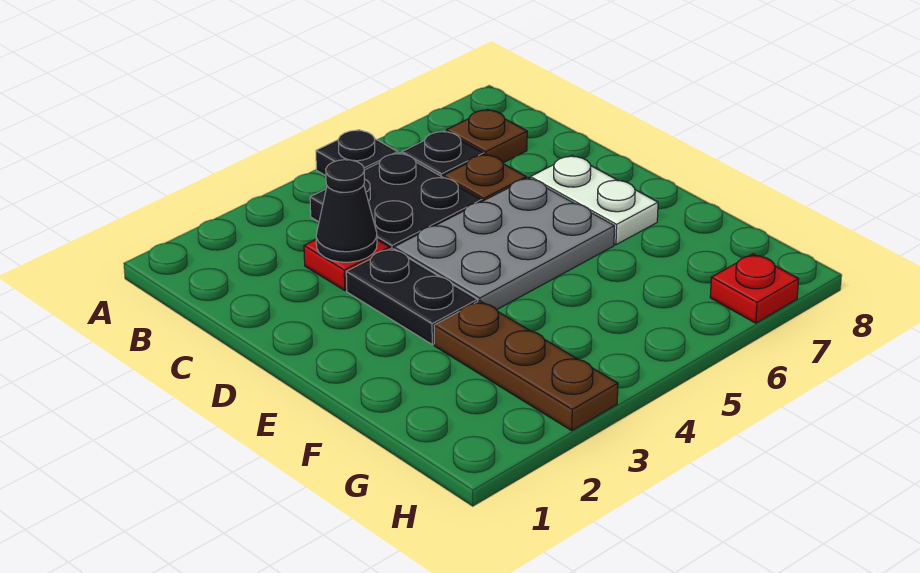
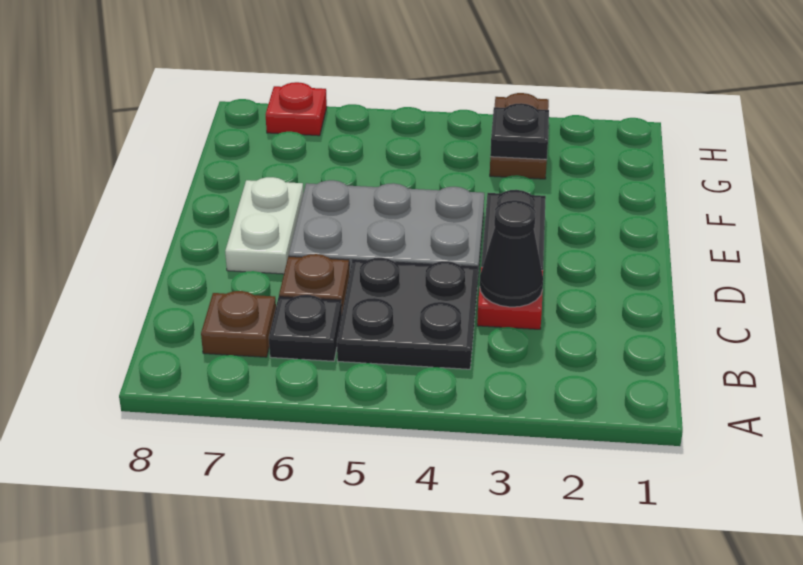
black plate A5 level 1 -> black plate G3 level 2
brown plate F3:H3 level 1 -> brown plate G3:H3 level 1

